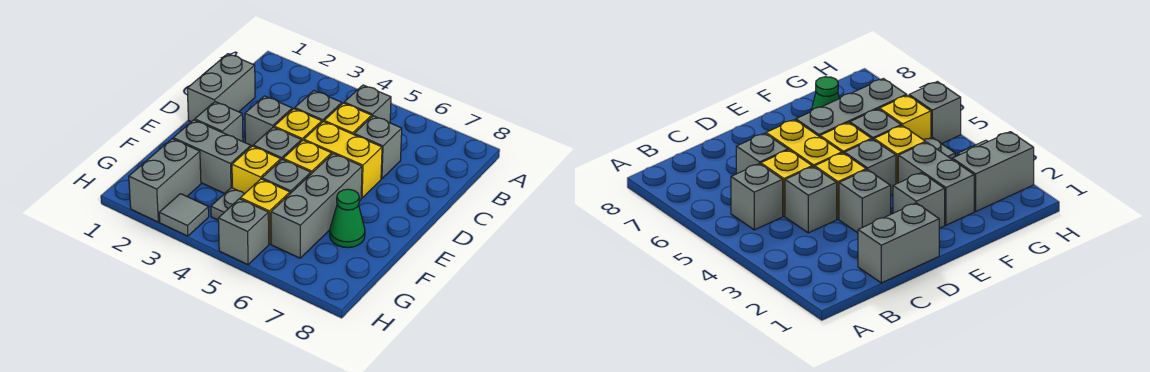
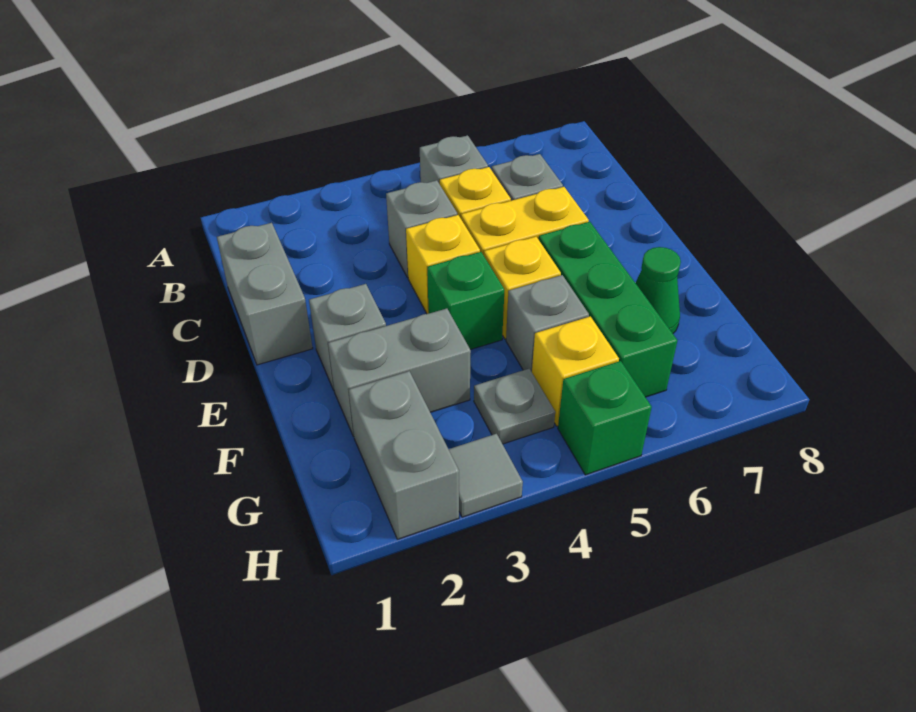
grey brick D3 level 1 -> none
grey brick E4 level 1 -> green brick E4 level 1
grey brick E6:G6 level 1 -> green brick E6:G6 level 1
yellow brick F4 level 1 -> none
grey brick H5 level 1 -> green brick H5 level 1

